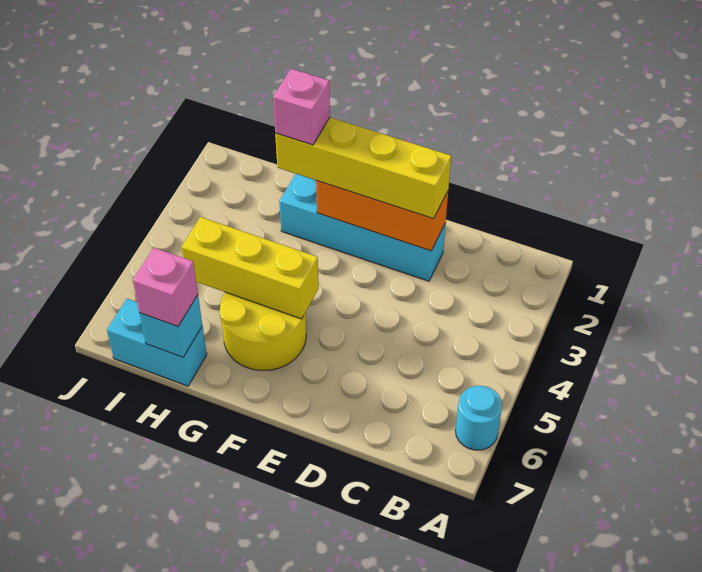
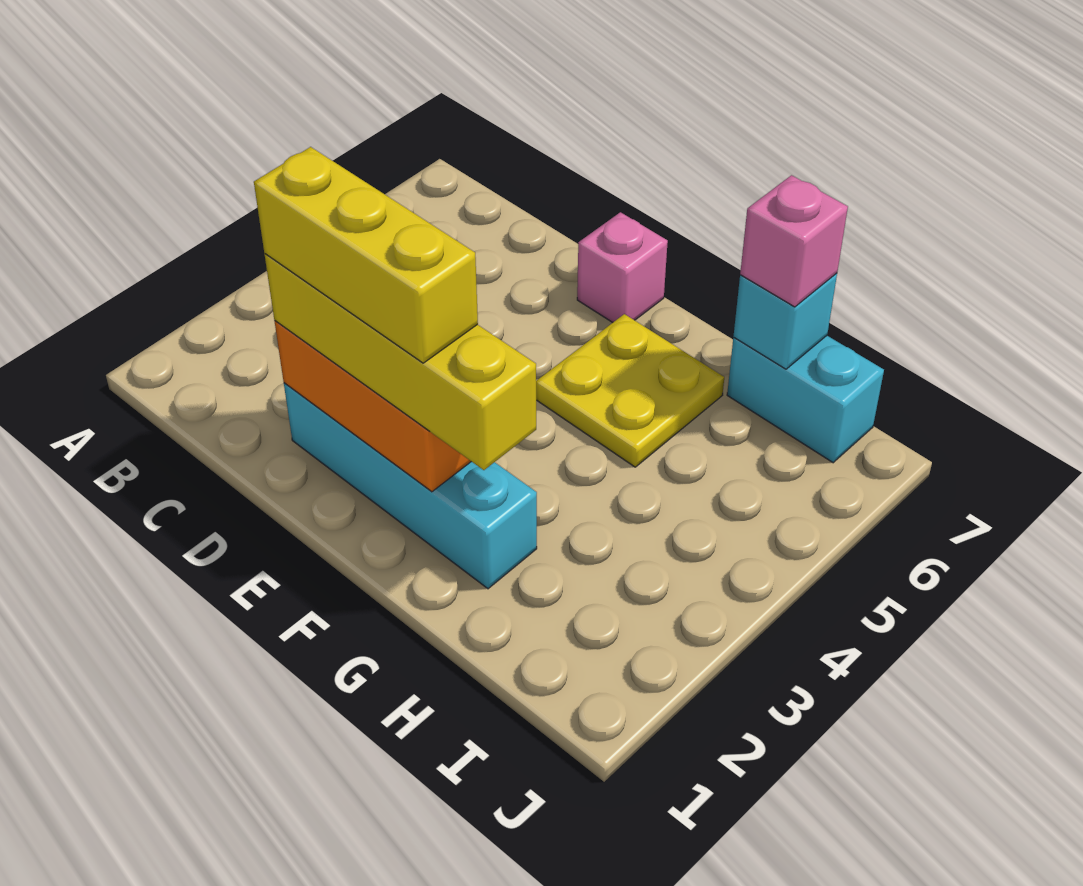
cyan round brick A6 level 1 -> none
yellow round brick F5:G6 level 1 -> yellow plate F5:G6 level 1
yellow brick F5:H5 level 2 -> yellow brick D2:F2 level 4
pink brick G2 level 4 -> pink brick E7 level 1

